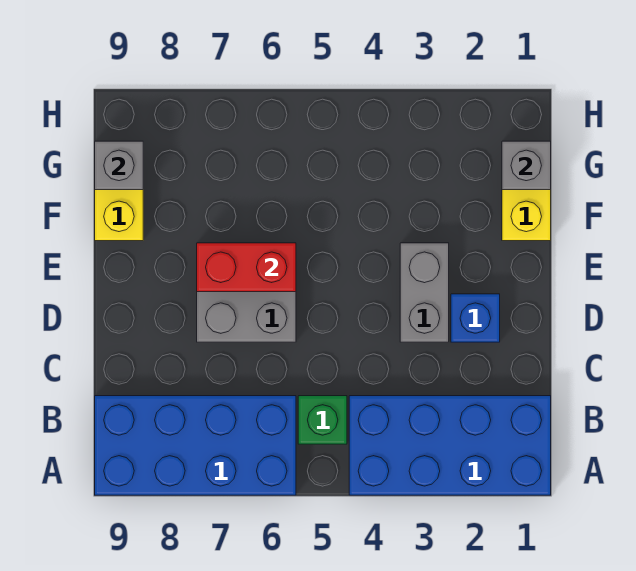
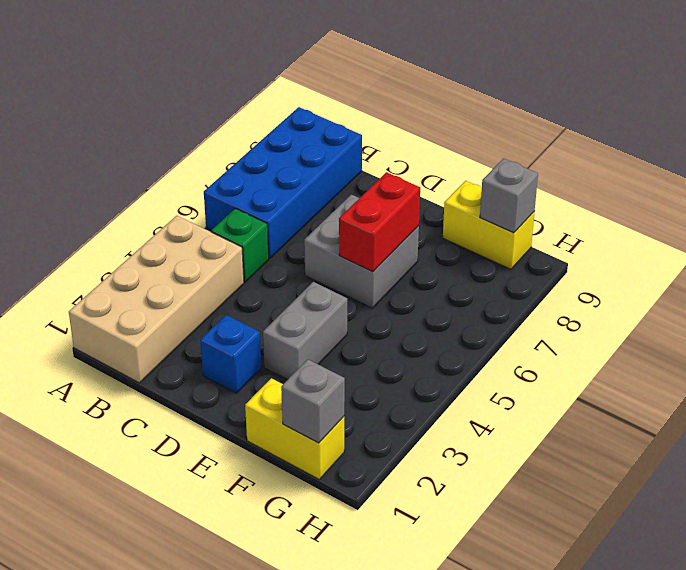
blue brick A1:B4 level 1 -> tan brick A1:B4 level 1
grey brick D3:E3 level 1 -> grey brick E3:E4 level 1

